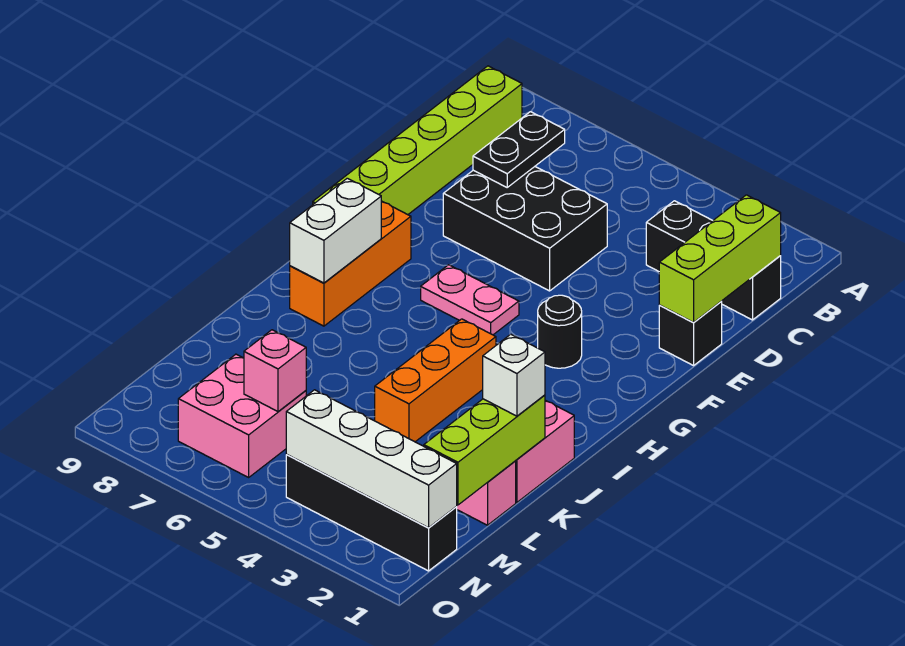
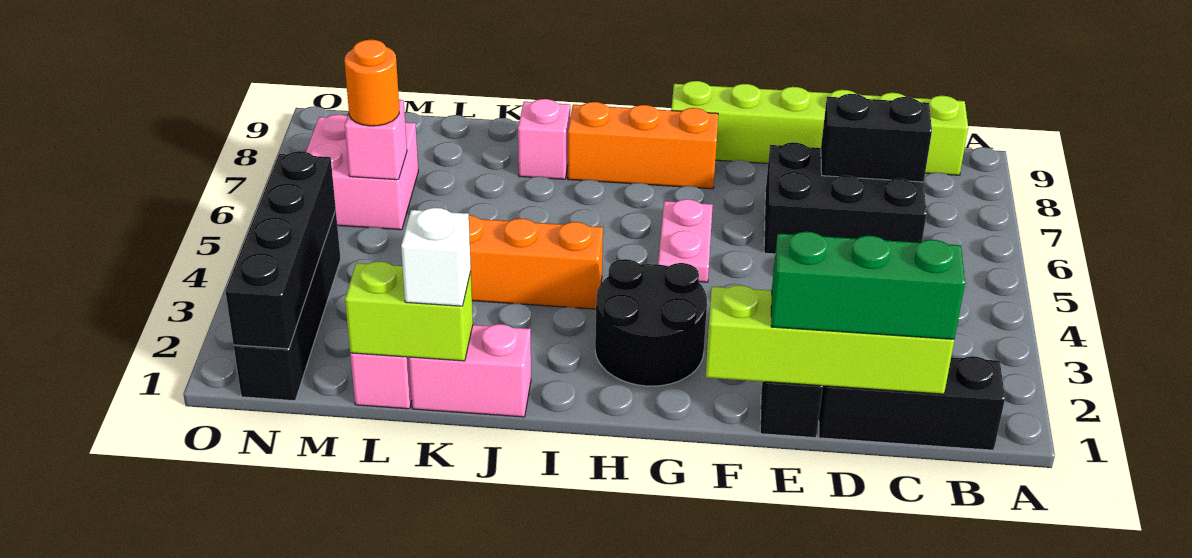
black brick C1:C3 level 1 -> black brick B1:D1 level 1
lime brick C1:E1 level 2 -> lime brick C1:F1 level 2
none -> green brick C1:E1 level 3
black plate C7:D7 level 2 -> black brick C7:D7 level 2
black brick D5:E7 level 1 -> black brick C6:E7 level 1
black round brick G3 level 1 -> black round brick G2:H3 level 1
white brick H8:I8 level 2 -> none
none -> pink brick J8 level 1
lime brick K1:M1 level 2 -> lime brick K1:L1 level 2
none -> orange round brick M6 level 3
white brick N1:N4 level 2 -> black brick N1:N4 level 2

